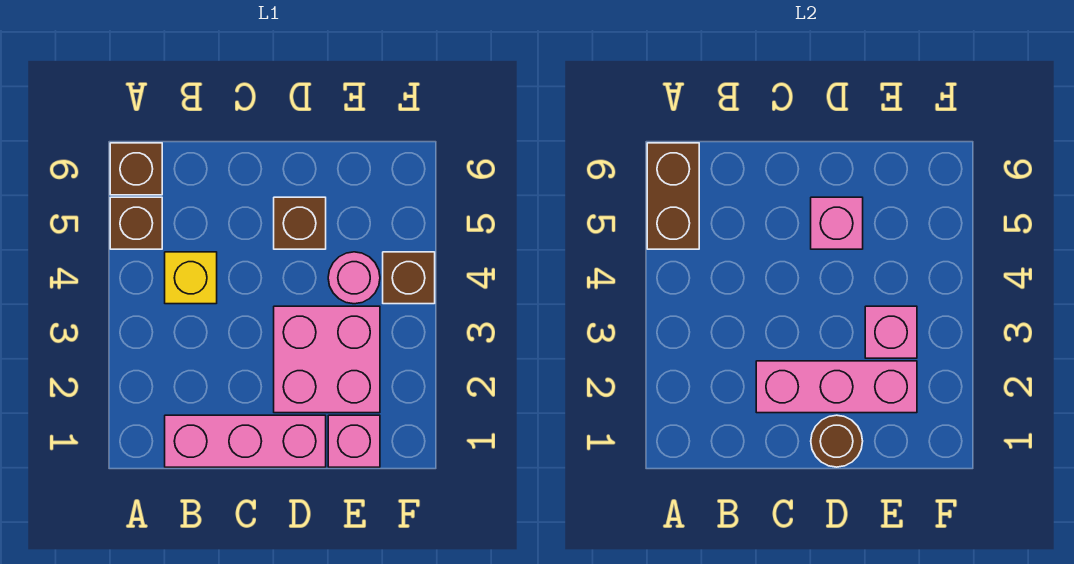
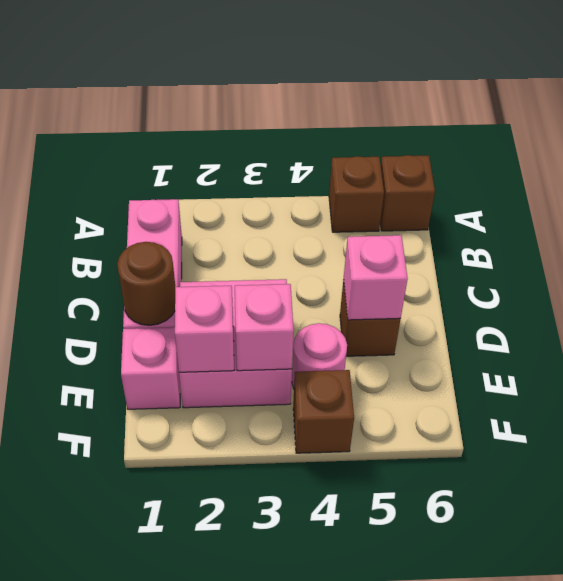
brown brick A5:A6 level 2 -> none
yellow brick B4 level 1 -> none
pink brick C2:E2 level 2 -> pink brick E2 level 2

